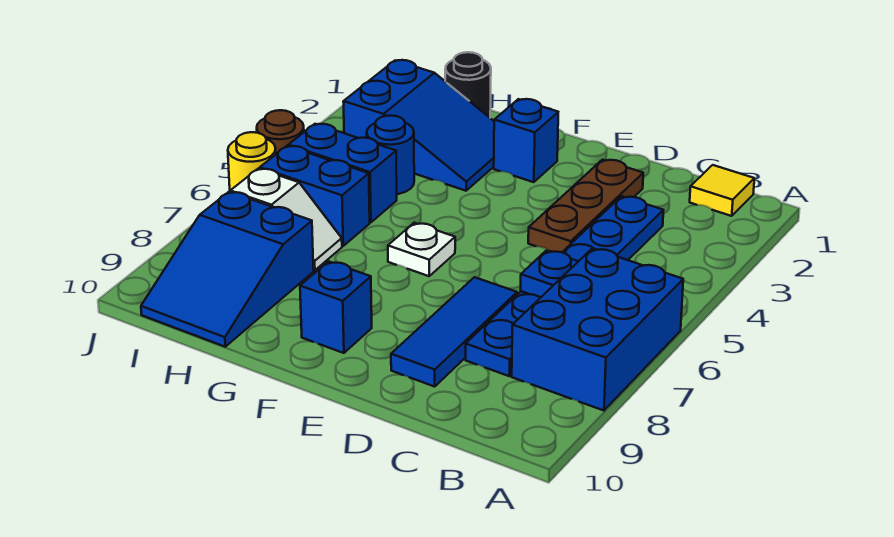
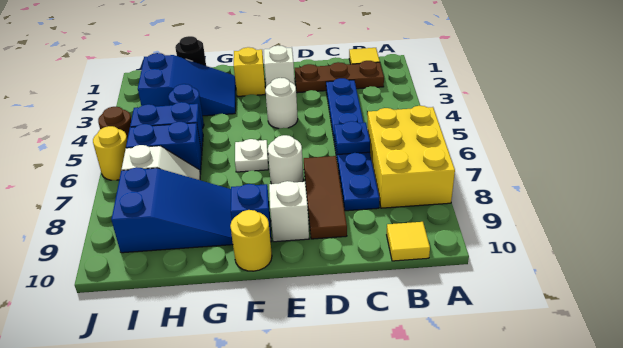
blue brick A6:B8 level 1 -> yellow brick A6:B8 level 1
none -> yellow tile B10 level 1
brown plate D2:D4 level 1 -> brown plate B2:D2 level 1
blue tile D7:D9 level 1 -> brown tile D7:D9 level 1
none -> white brick E2 level 1
none -> white round brick E4 level 1
none -> white round brick E7 level 1
none -> white brick E9 level 1
blue brick F2 level 1 -> yellow brick F2 level 1
none -> yellow round brick F10 level 1
blue slope H8:I10 level 1 top 8 -> blue slope G8:I9 level 1 top I

